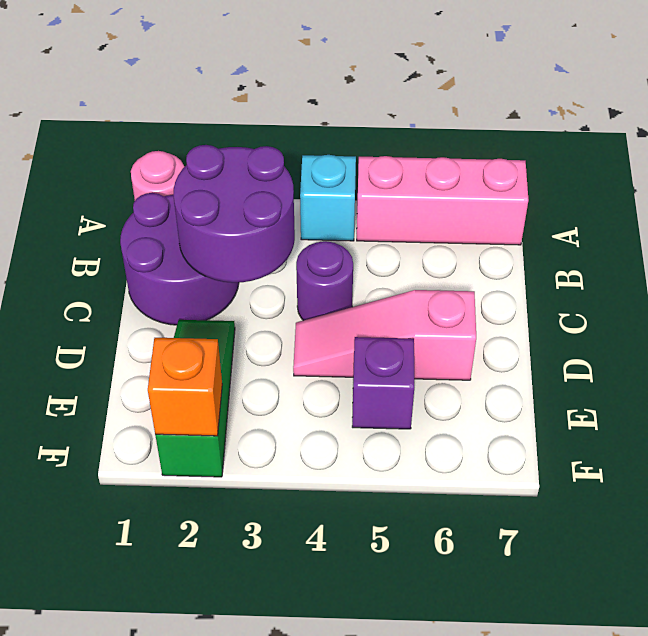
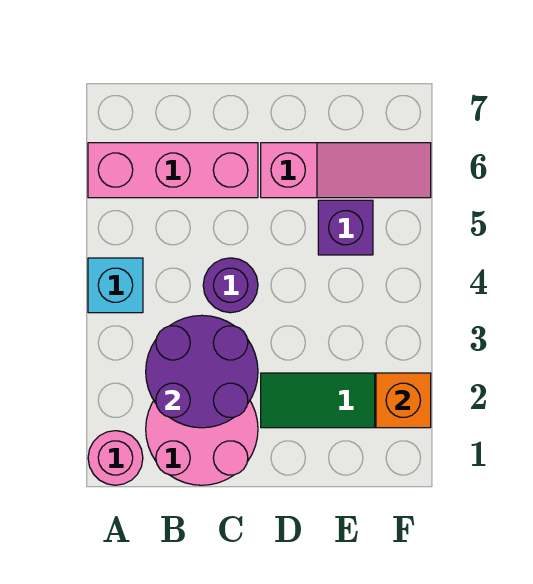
pink brick A5:A7 level 1 -> pink brick A6:C6 level 1
purple round brick B1:C2 level 1 -> pink round brick B1:C2 level 1
pink slope D4:D6 level 1 top 6 -> pink slope D6:F6 level 1 top D

